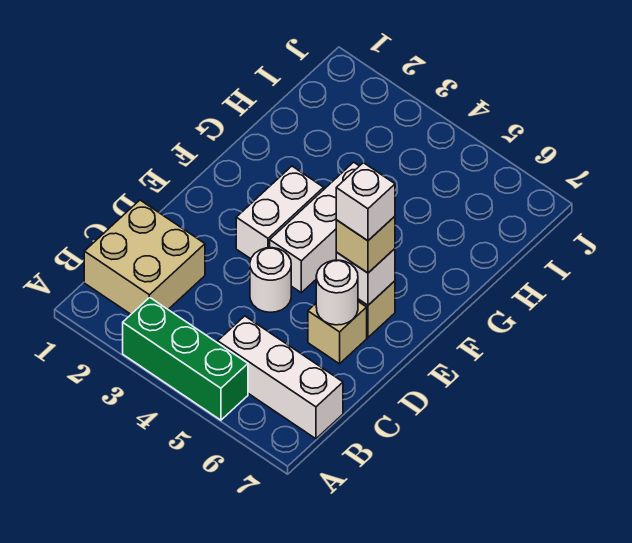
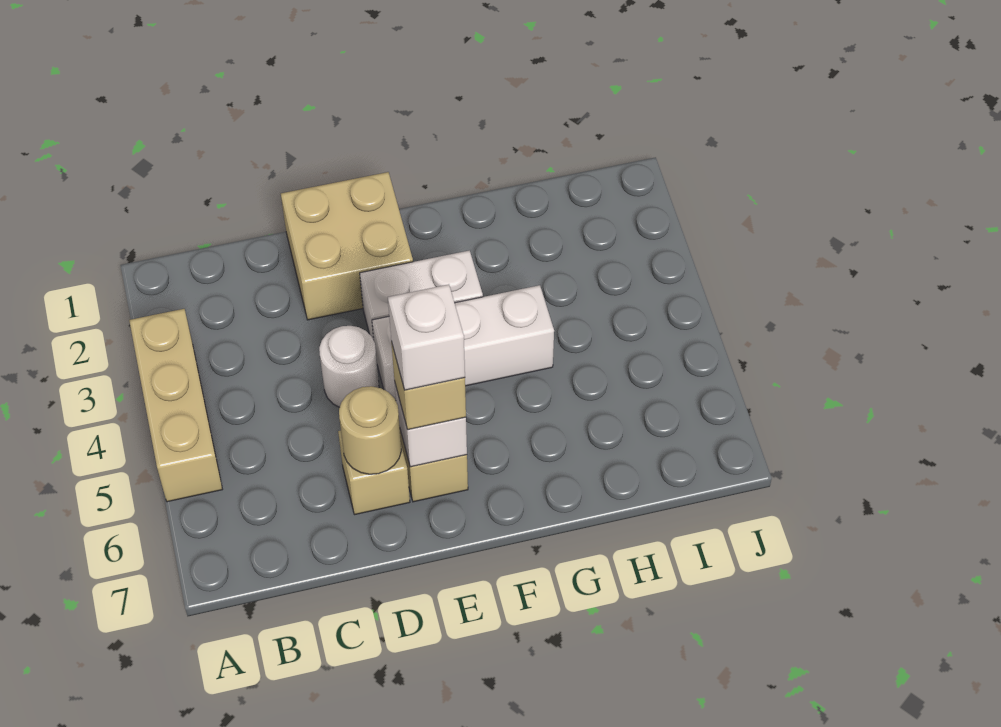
green brick A3:A5 level 1 -> tan brick A3:A5 level 1
tan brick B1:C2 level 1 -> tan brick D1:E2 level 1
white brick B5:B7 level 1 -> none
white round brick D6 level 2 -> tan round brick D6 level 2

